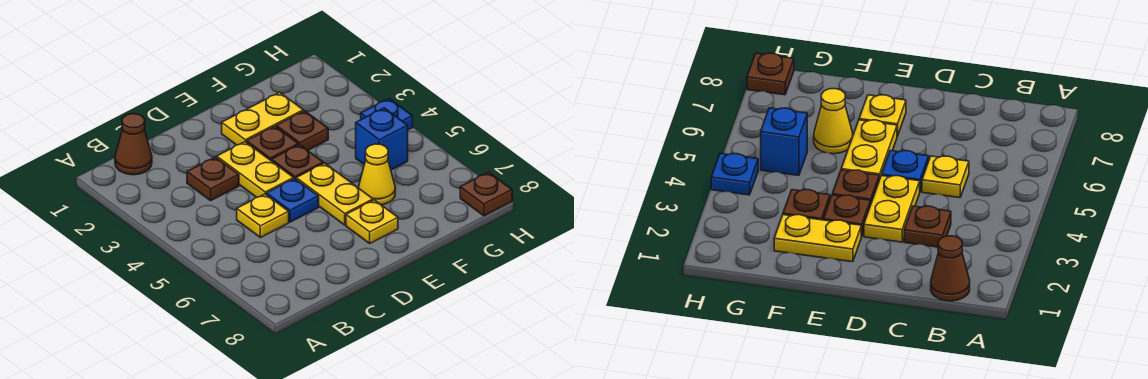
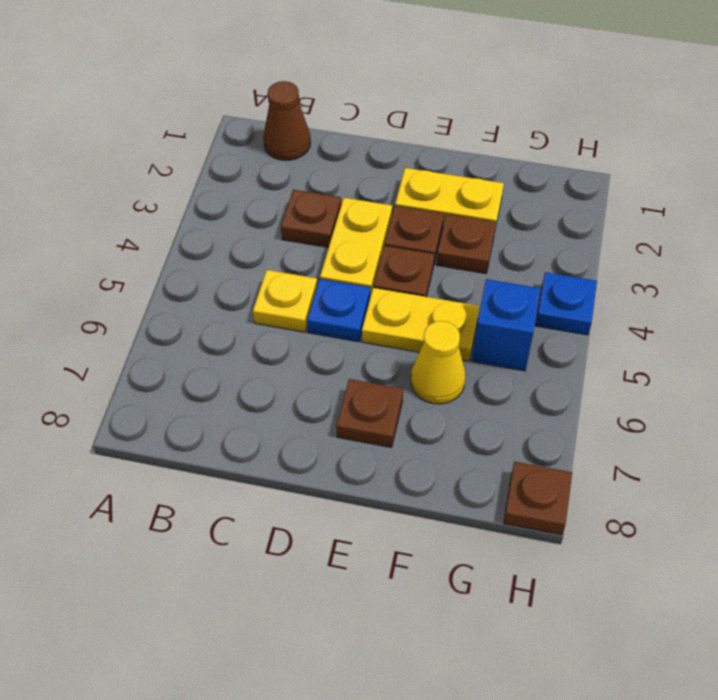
yellow plate E5:E6 level 1 -> yellow plate E5:F5 level 1
yellow plate E7 level 1 -> brown plate E7 level 1

